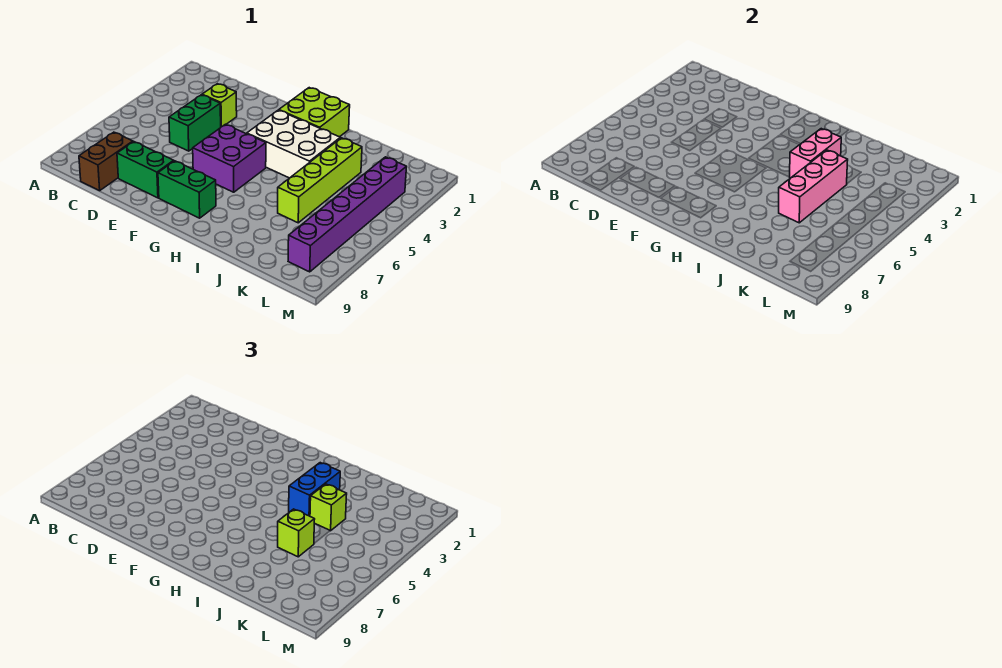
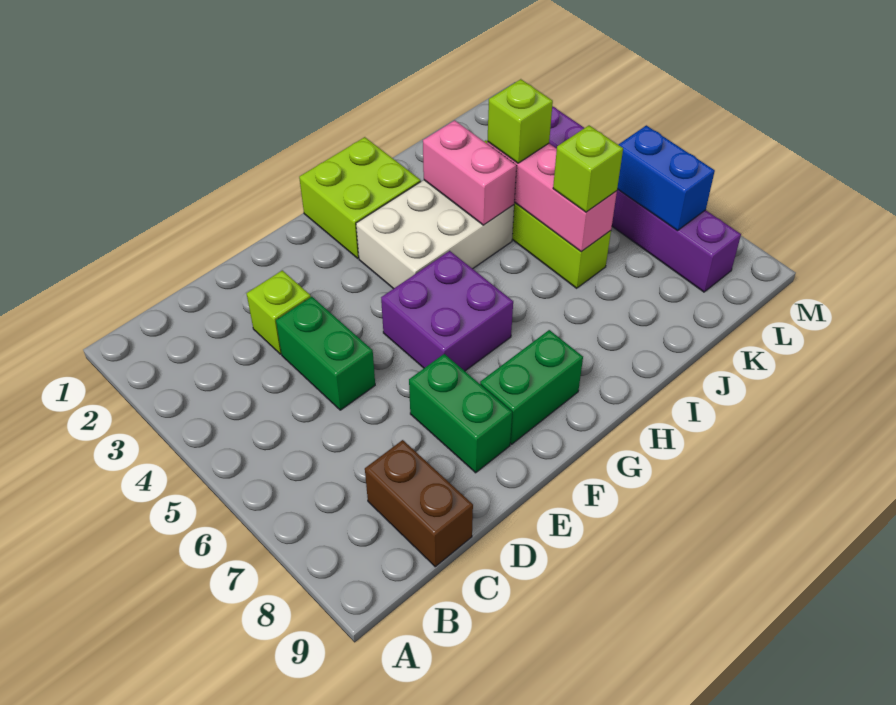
green brick D8:E8 level 1 -> green brick E7:E8 level 1
blue brick I3:I4 level 3 -> blue brick L6:L7 level 2

